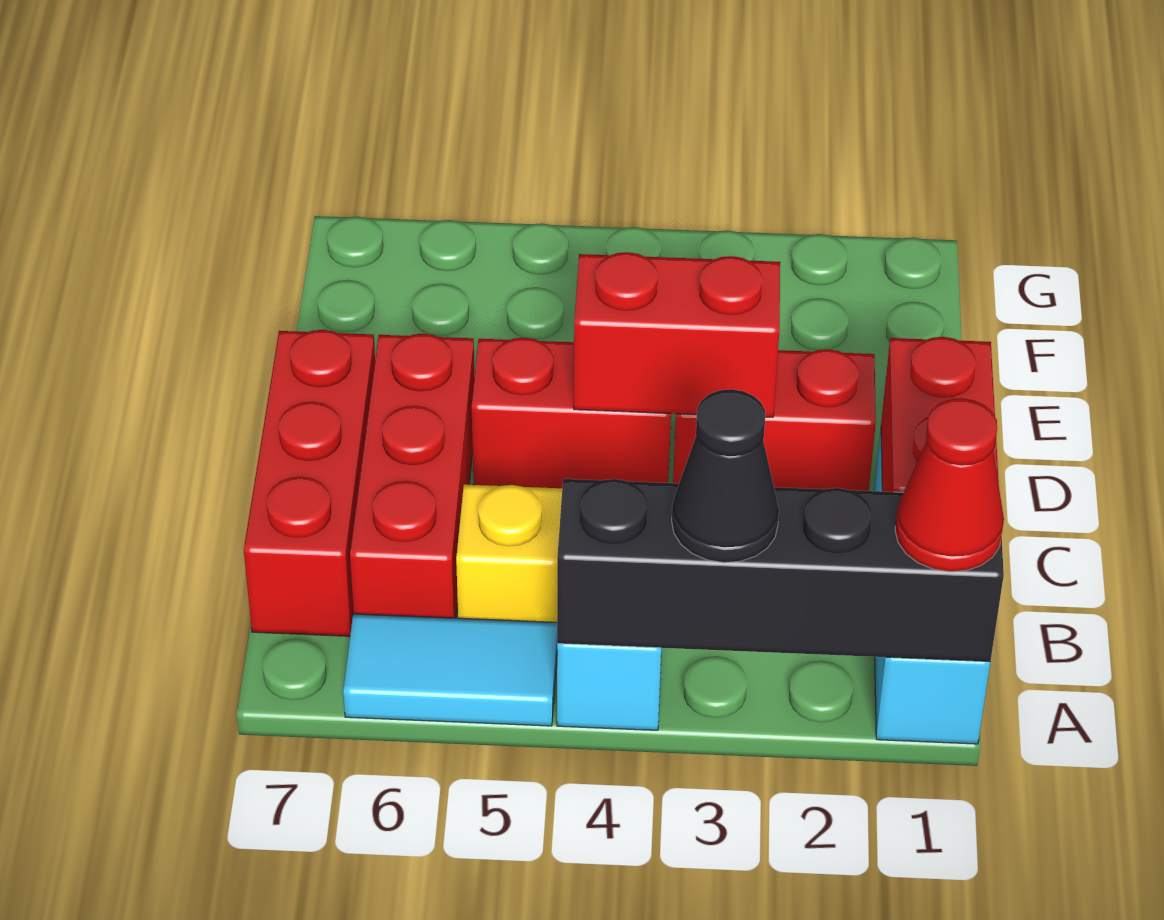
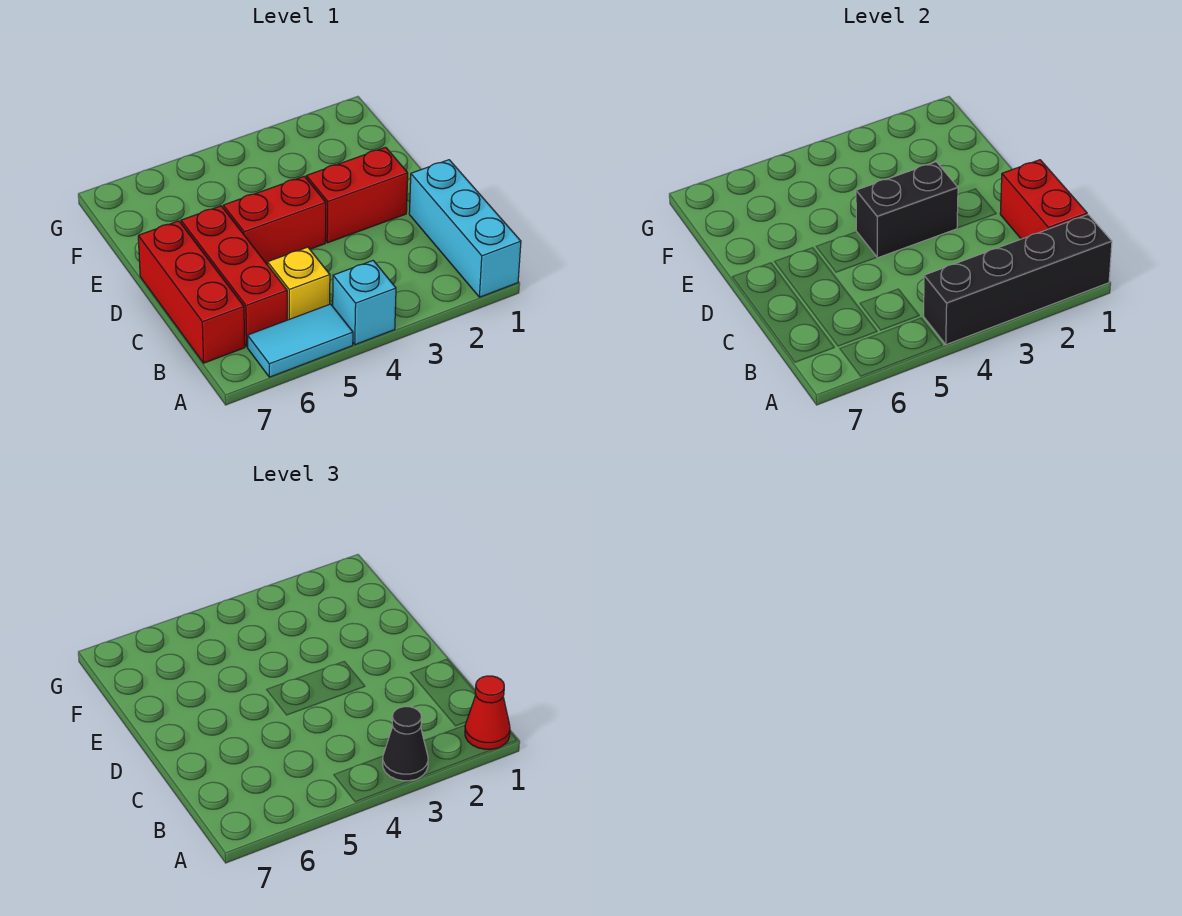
red brick D3:D4 level 2 -> black brick D3:D4 level 2

